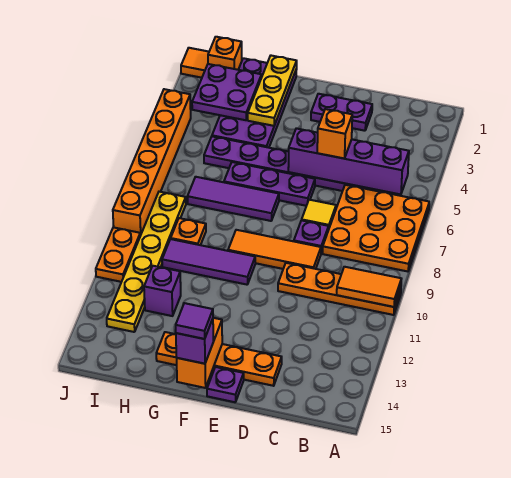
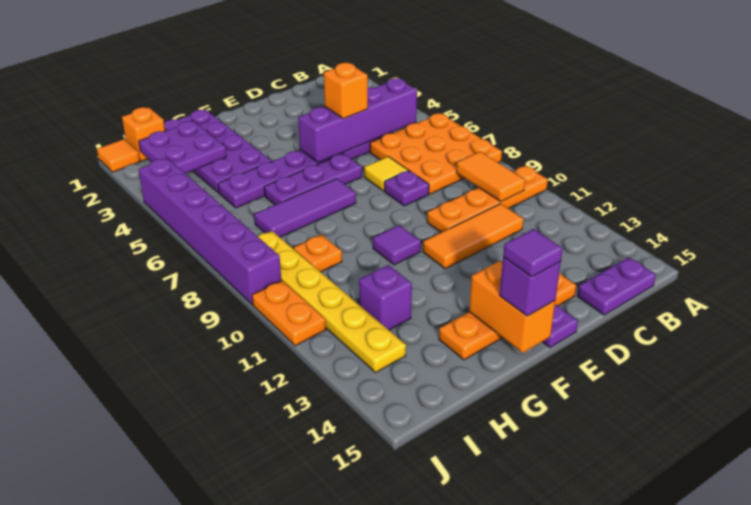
orange tile A10:B10 level 2 -> orange tile B9:B10 level 2
purple plate D2:E2 level 1 -> purple plate B15:C15 level 1
orange tile D9:F9 level 1 -> orange tile C11:E11 level 1
purple tile F10:H10 level 1 -> purple tile F10 level 1
yellow plate G1:G3 level 2 -> none
orange brick J4:J9 level 1 -> purple brick J4:J9 level 1

